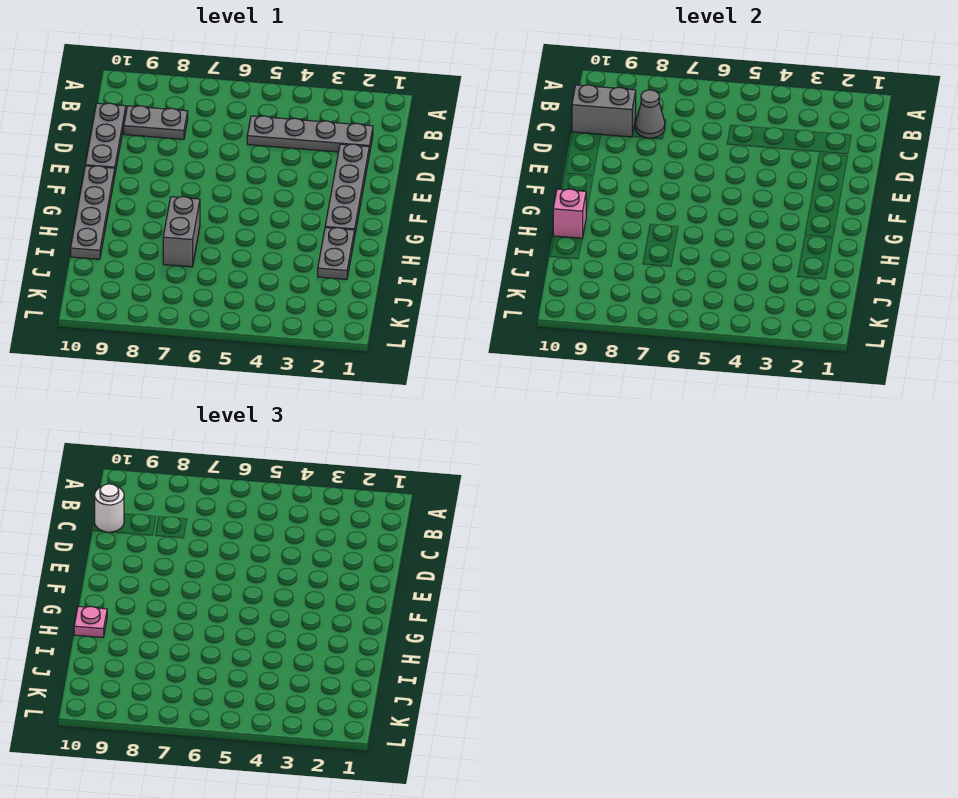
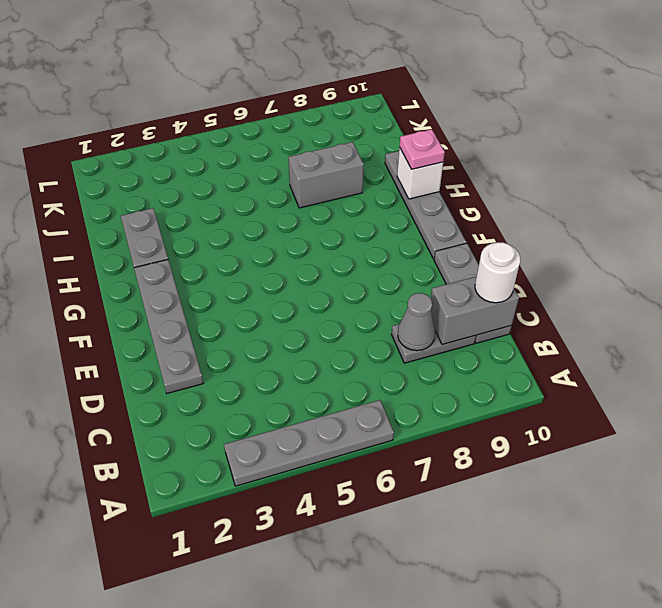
grey plate C2:C5 level 1 -> grey plate A3:A6 level 1
grey brick H7:I7 level 1 -> grey brick I7:I8 level 1
pink brick H10 level 2 -> white brick H10 level 2

